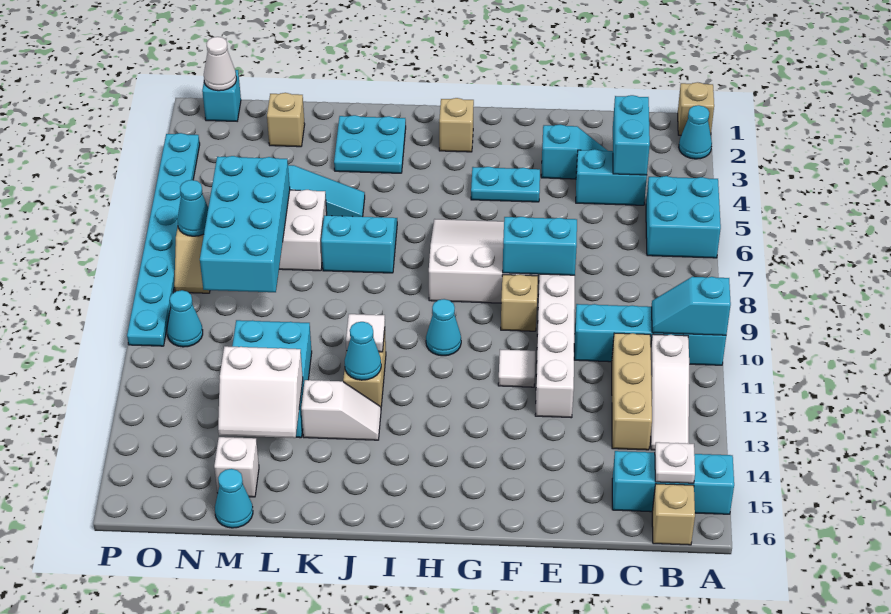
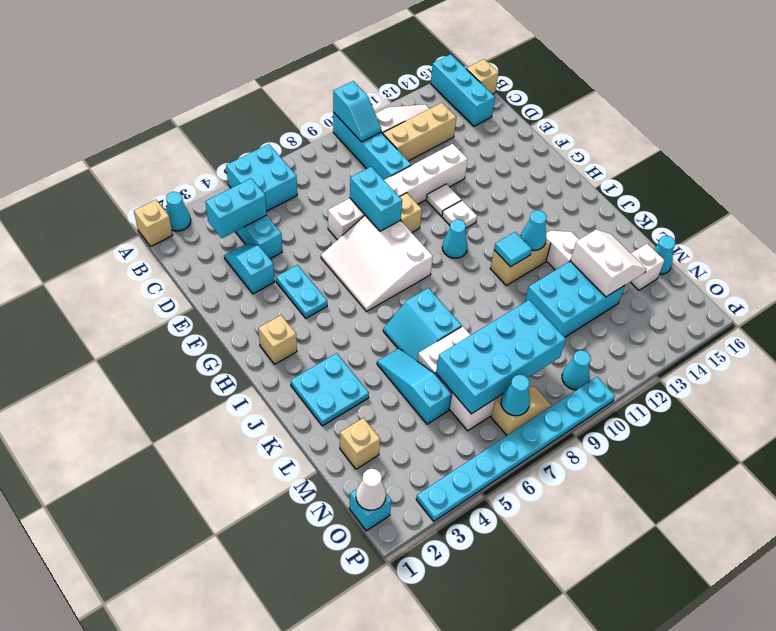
white plate B15 level 2 -> white plate G11 level 1
white tile J11 level 2 -> cyan tile J11 level 2

